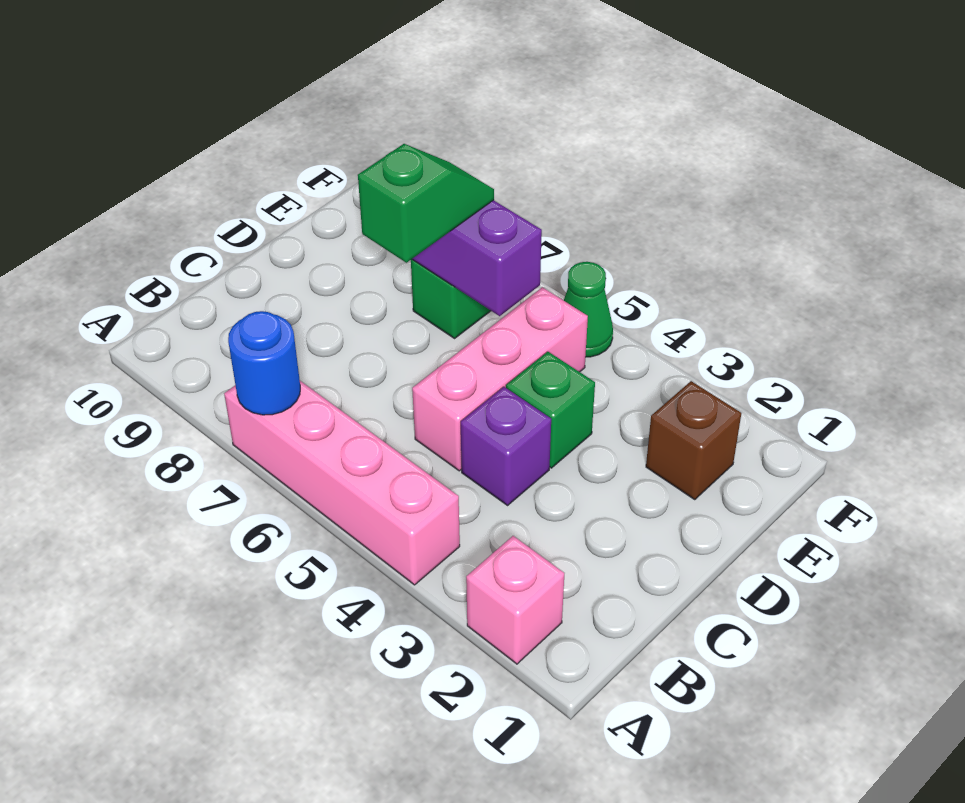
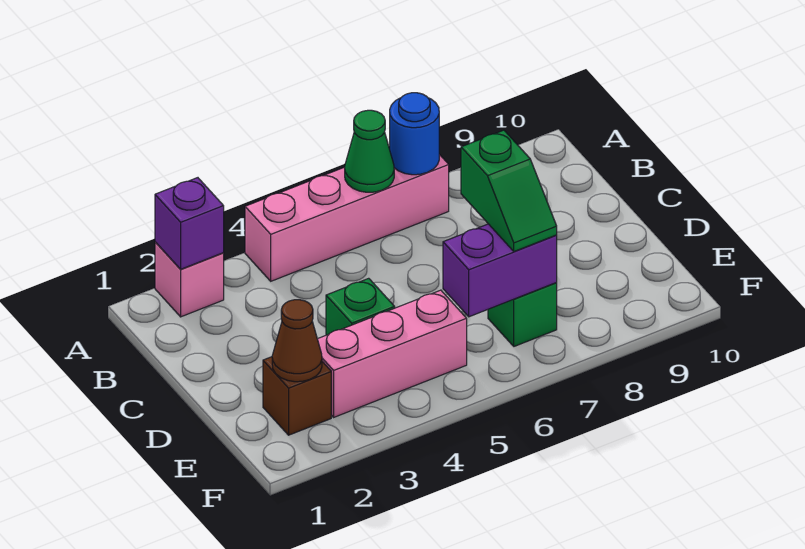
purple brick C4 level 1 -> purple brick A2 level 2
pink brick C5:E5 level 1 -> pink brick E3:E5 level 1
none -> brown cone E2 level 2
green cone F5 level 1 -> green cone A6 level 2

